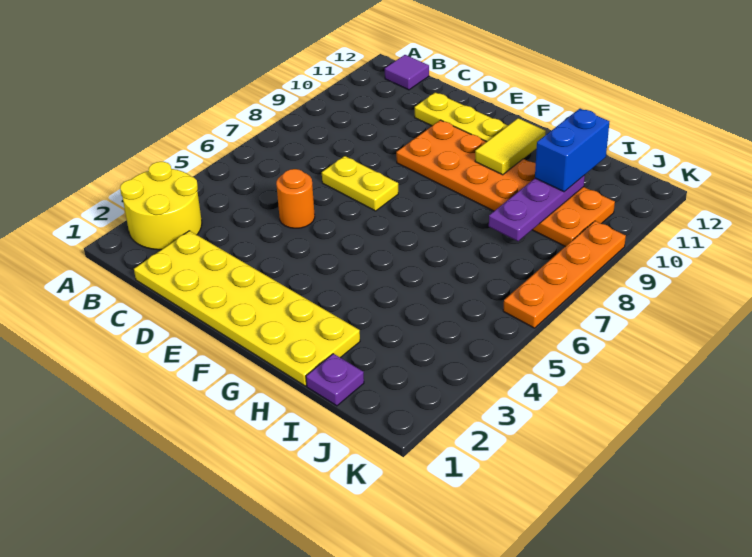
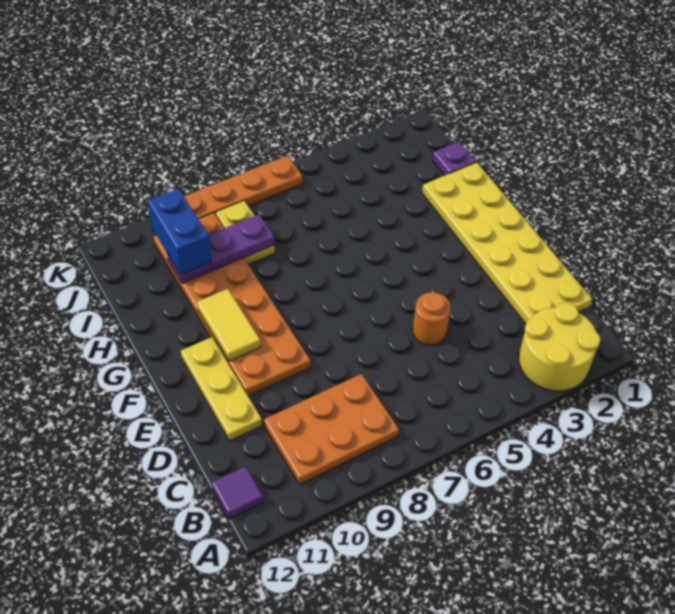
none -> orange plate B8:C10 level 1
yellow plate D7:E7 level 1 -> yellow plate I8:J8 level 1
yellow tile G10:G11 level 2 -> yellow tile F10:G10 level 2
blue brick I10:I11 level 3 -> blue brick I10:J10 level 3

